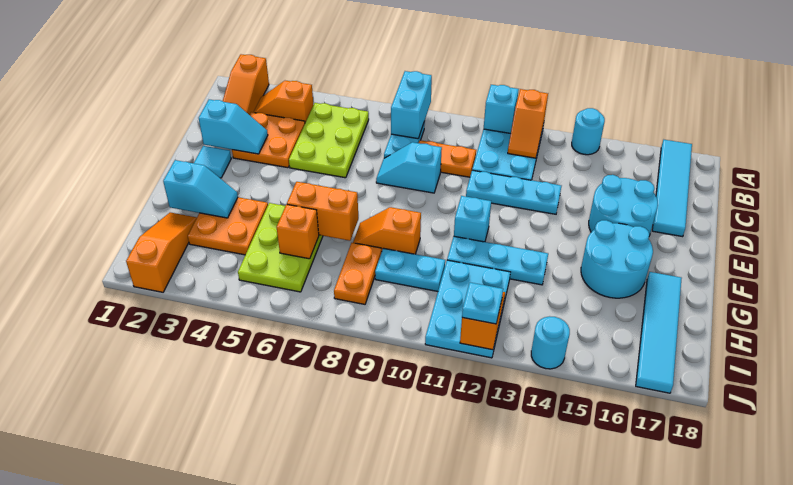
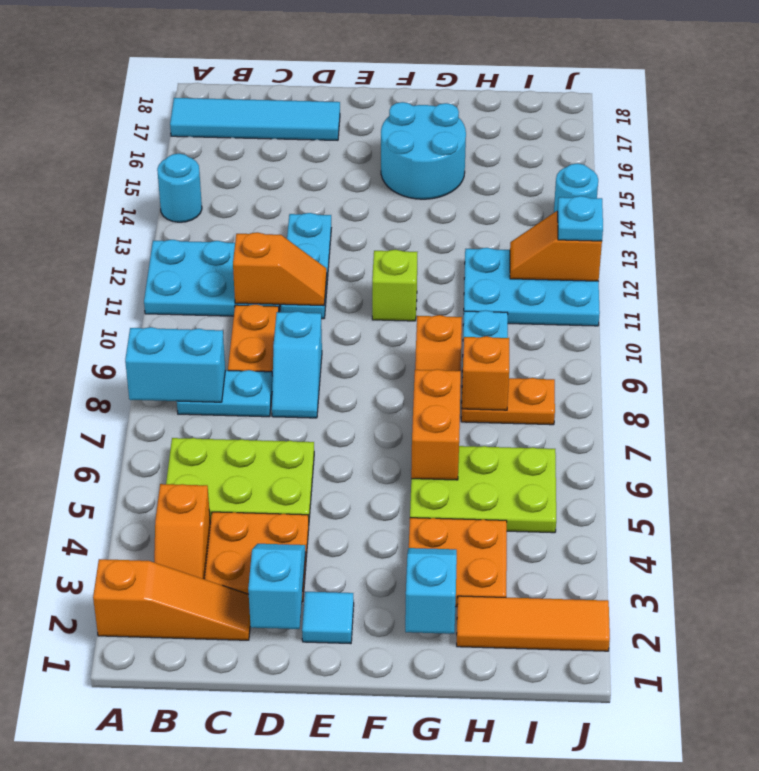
cyan brick A11 level 2 -> none
orange slope A12:B12 level 2 top A -> orange slope C11:D11 level 2 top C
cyan round brick D15:E16 level 1 -> none
cyan brick F11 level 1 -> lime brick F11 level 1
cyan plate G11:G13 level 1 -> none
cyan tile G17:J17 level 1 -> none
orange slope H2:J2 level 1 top J -> orange tile H2:J2 level 1
orange brick H6 level 2 -> orange brick H8 level 2

